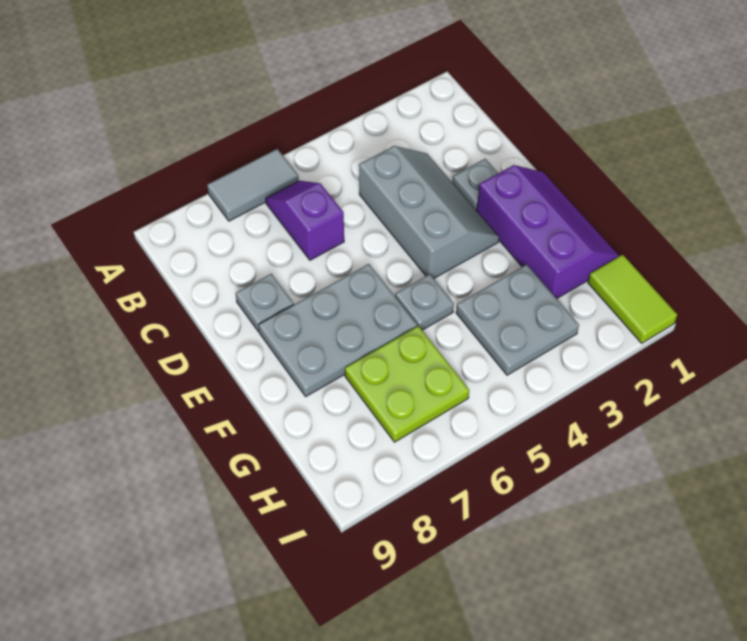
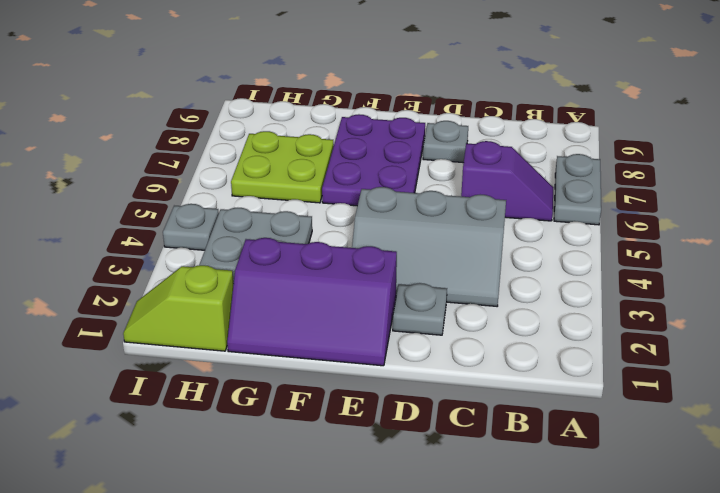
grey tile A6:A7 level 1 -> grey plate A6:A7 level 1
grey plate E6:F8 level 1 -> purple plate E6:F8 level 1
grey plate F5 level 1 -> grey plate I4 level 1
lime tile H1:I1 level 1 -> lime slope H1:I1 level 1 top H

